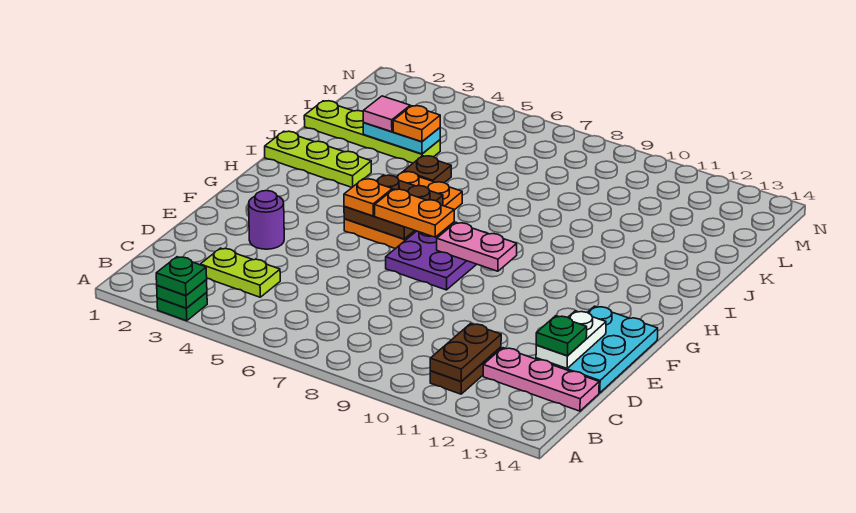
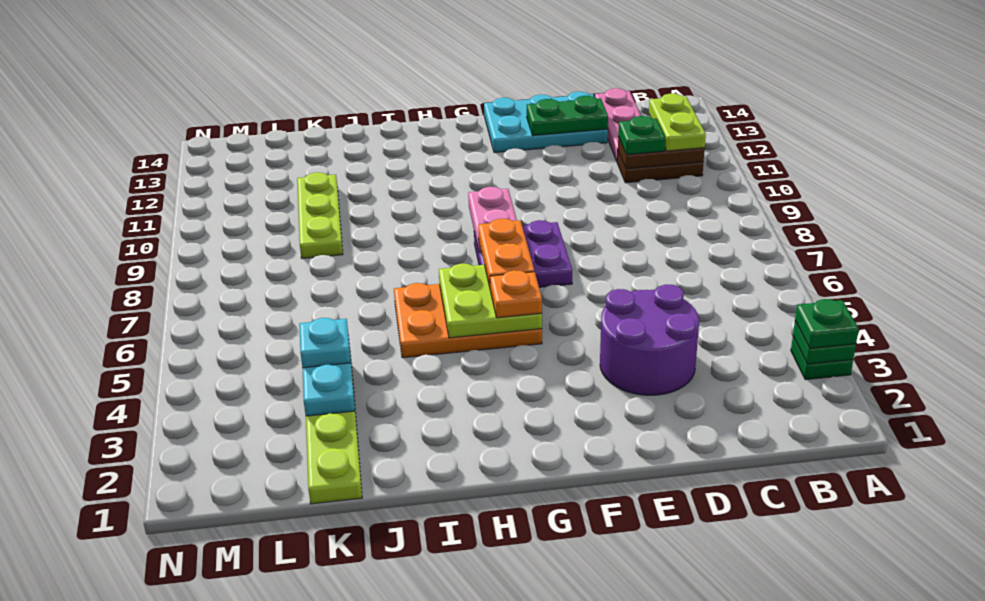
lime plate C3:C4 level 1 -> lime plate B11:B12 level 3
white plate D13:E13 level 2 -> green plate D13:E13 level 2
green plate D13 level 3 -> green plate C11 level 3
purple round brick E3 level 1 -> purple round brick D3:E4 level 1
brown plate G5:H6 level 2 -> lime plate G5:H6 level 2
lime plate I1:I3 level 1 -> lime plate K9:K11 level 1
brown plate J5 level 1 -> none
pink tile K3 level 3 -> none
orange plate K4 level 3 -> cyan plate K4 level 3

